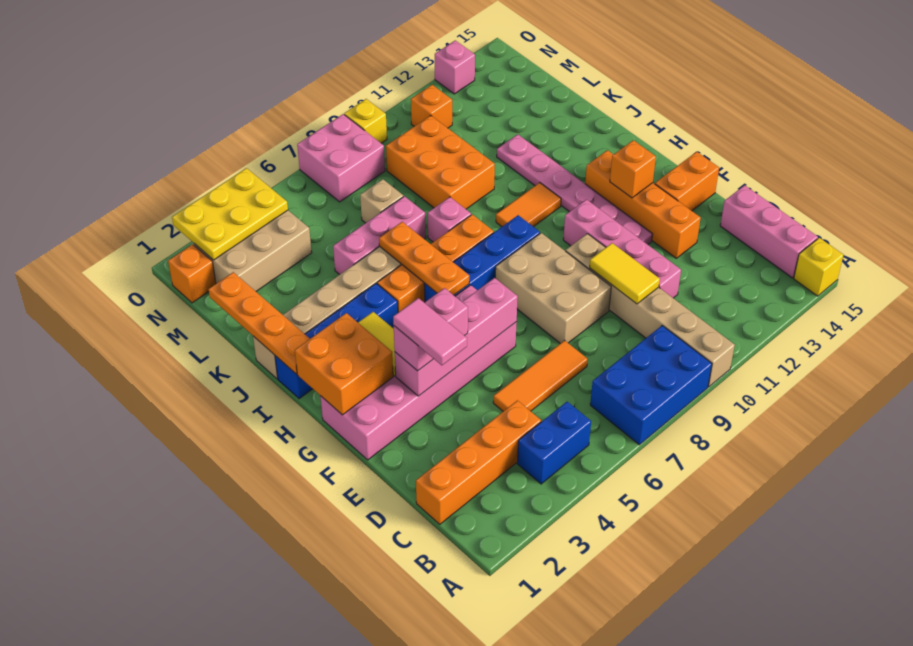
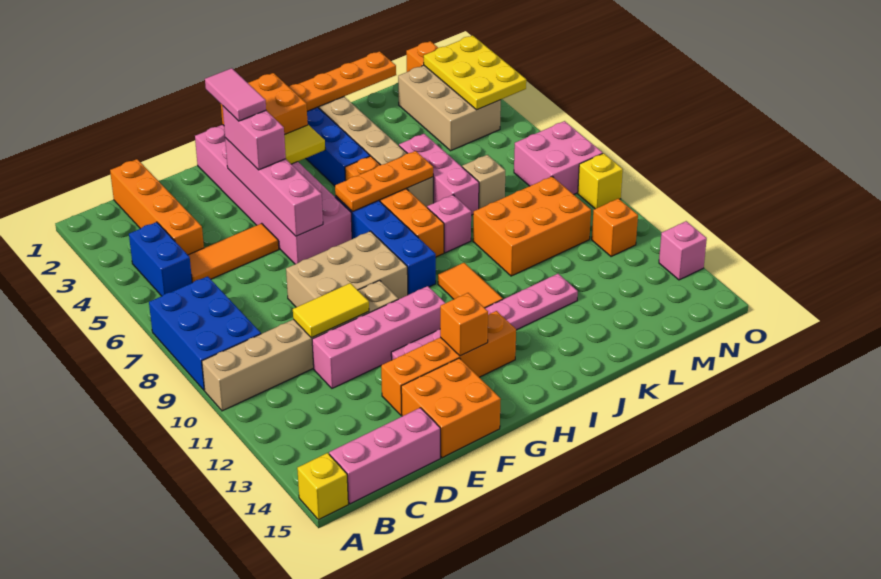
orange tile D5:D7 level 1 -> orange tile C5:E5 level 1
pink tile E3:F3 level 4 -> pink tile F2:F3 level 4
orange brick F14:F15 level 1 -> orange brick E14:F15 level 1

